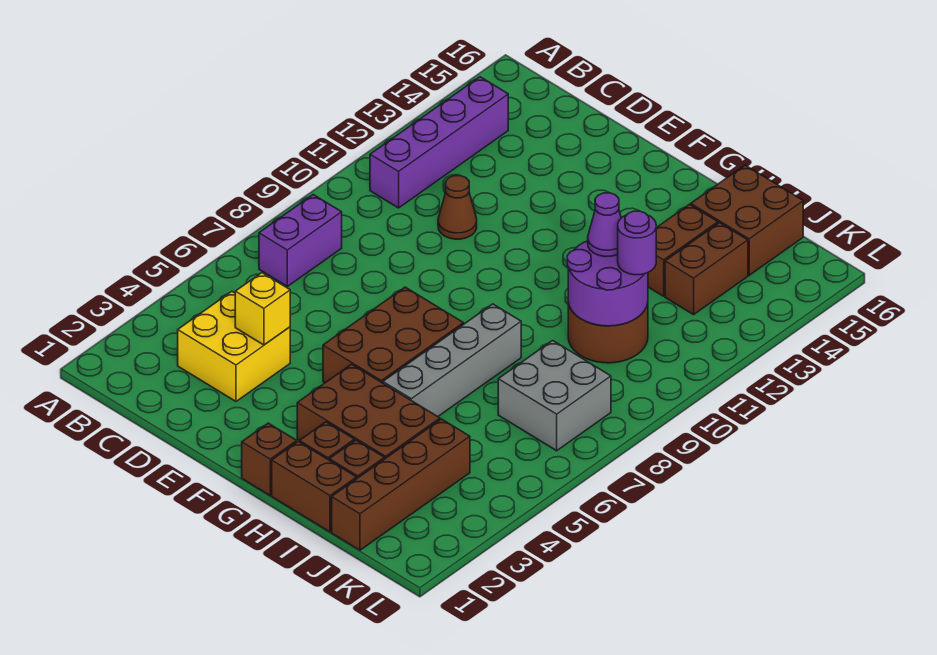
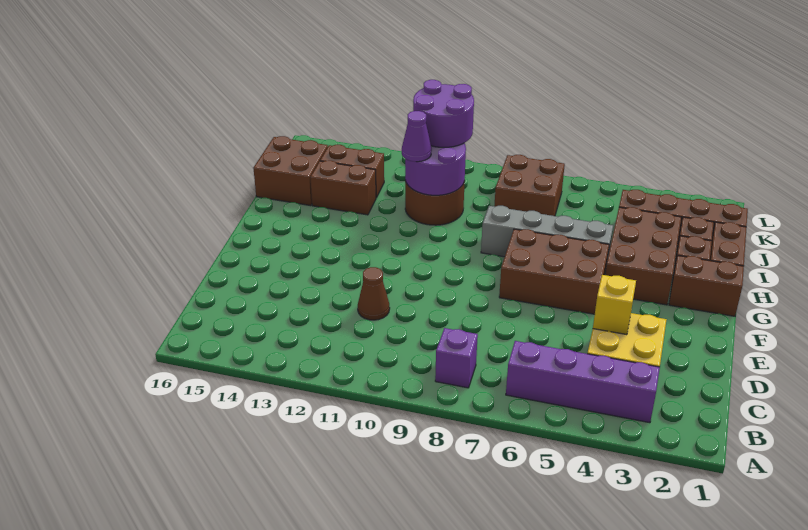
purple brick B7:B8 level 1 -> purple brick B8 level 1
purple brick B11:B14 level 1 -> purple brick B3:B6 level 1
brown brick G1 level 1 -> brown brick G1:G2 level 1
grey brick J7:K8 level 1 -> brown brick J7:K8 level 1
purple round brick J11 level 3 -> purple round brick J10:K11 level 3

